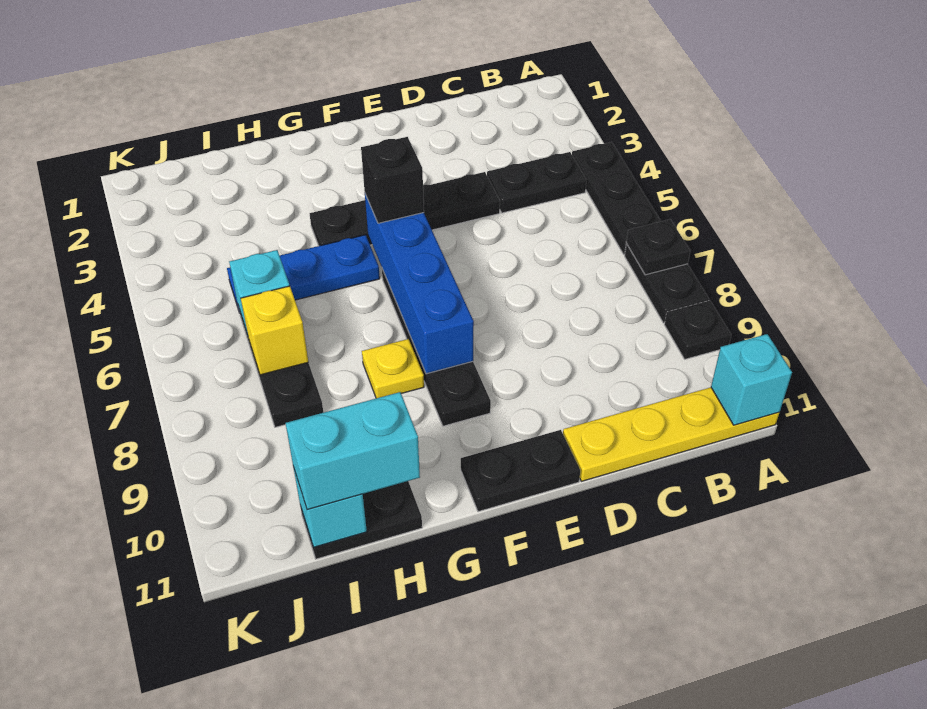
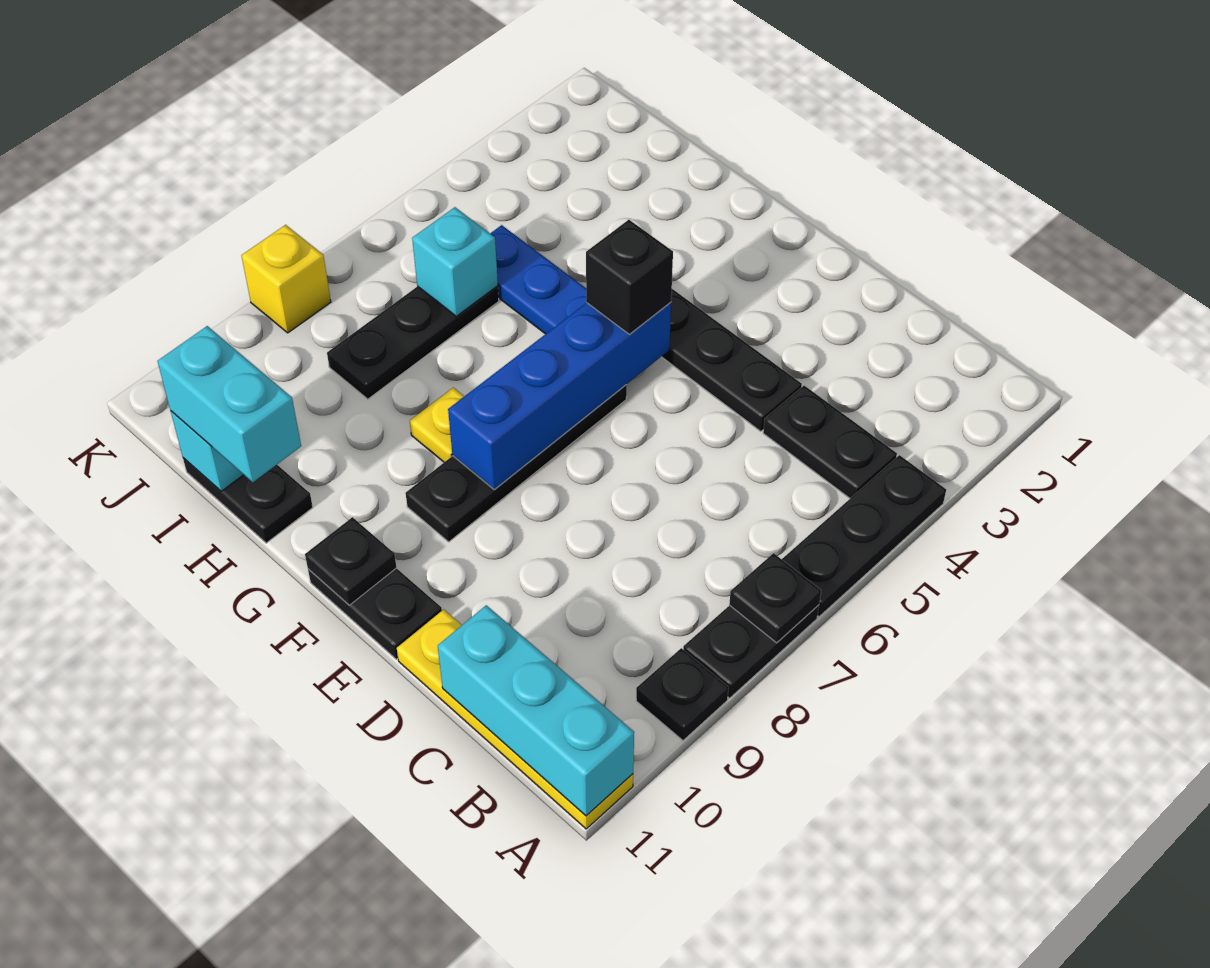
cyan brick A11 level 2 -> cyan brick A11:C11 level 2
none -> black plate F11 level 2
yellow brick I7 level 2 -> yellow brick K8 level 1

